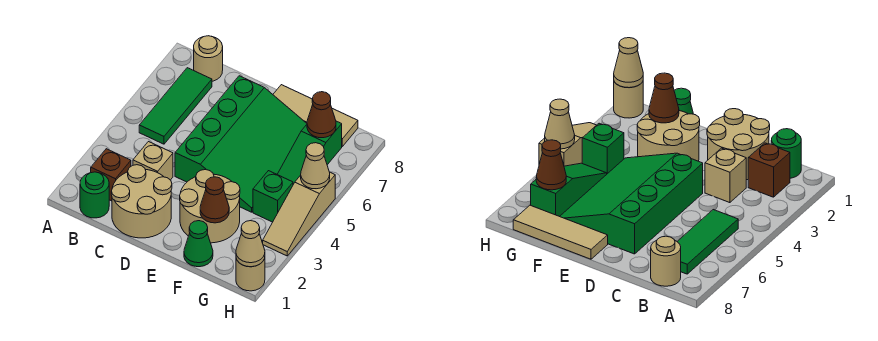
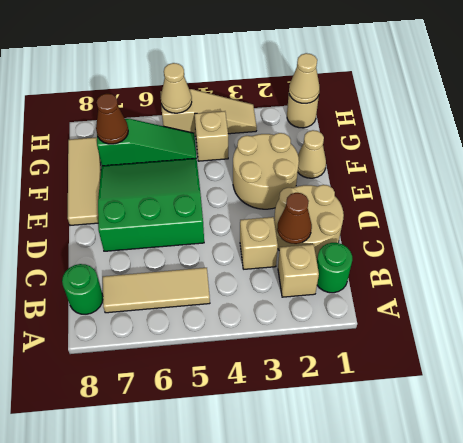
brown brick B2 level 1 -> tan brick B2 level 1
green tile B5:B7 level 1 -> tan tile B5:B7 level 1
tan round brick B8 level 1 -> green round brick B8 level 1
green slope D4:F7 level 1 top D -> green slope D5:F7 level 1 top D
green cone F1 level 1 -> tan cone F1 level 1
brown cone F2 level 2 -> brown cone C2 level 2
green brick G4 level 1 -> tan brick G4 level 1

